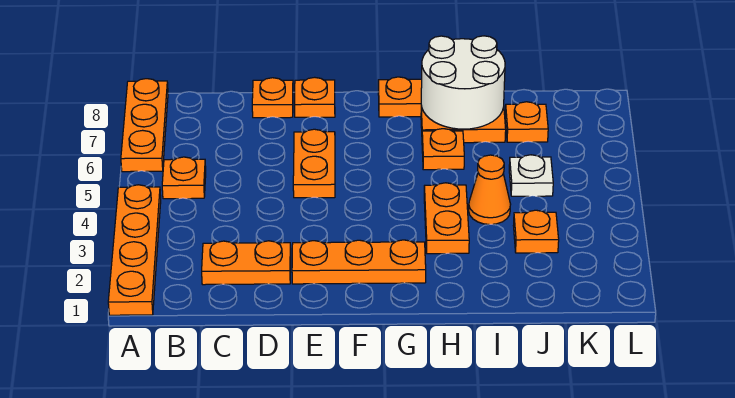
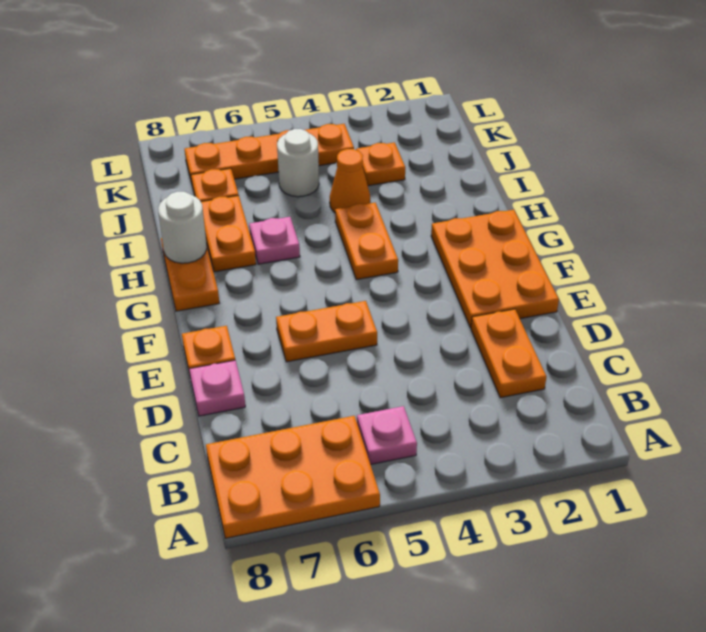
orange plate A1:A4 level 1 -> orange plate K4:K7 level 1
orange plate A6:A8 level 1 -> orange plate A6:B8 level 1
orange plate B5 level 1 -> pink plate B5 level 1
orange plate D8 level 1 -> pink plate D8 level 1
orange plate E2:G2 level 1 -> orange plate E1:G2 level 1
orange plate H3:H4 level 1 -> orange plate G4:H4 level 1
orange plate H6 level 1 -> pink plate H6 level 1
white round brick H7:I8 level 2 -> white round brick H8 level 2
white plate J5 level 1 -> white round brick J5 level 1

